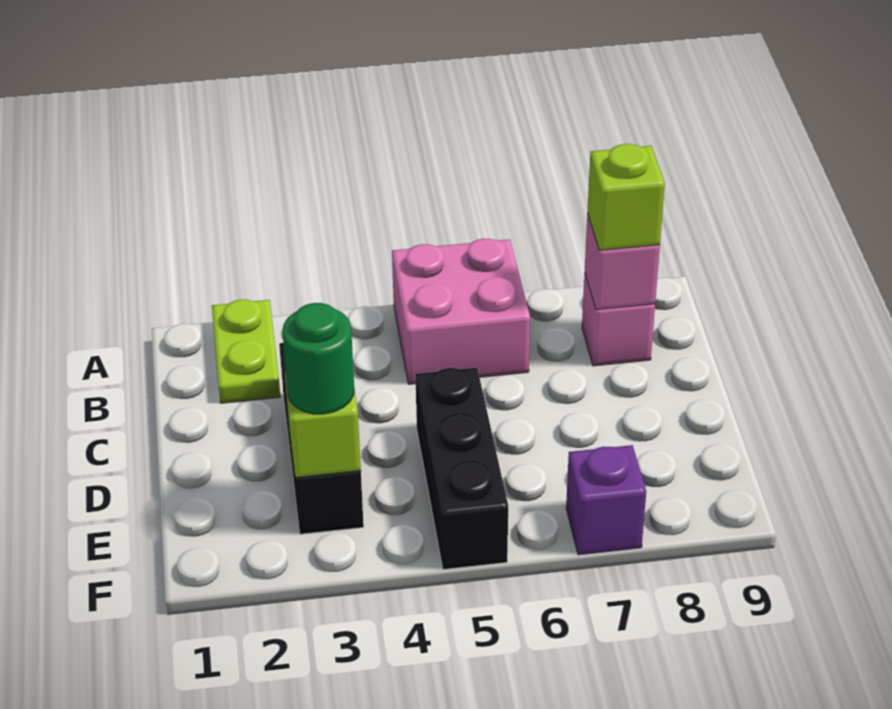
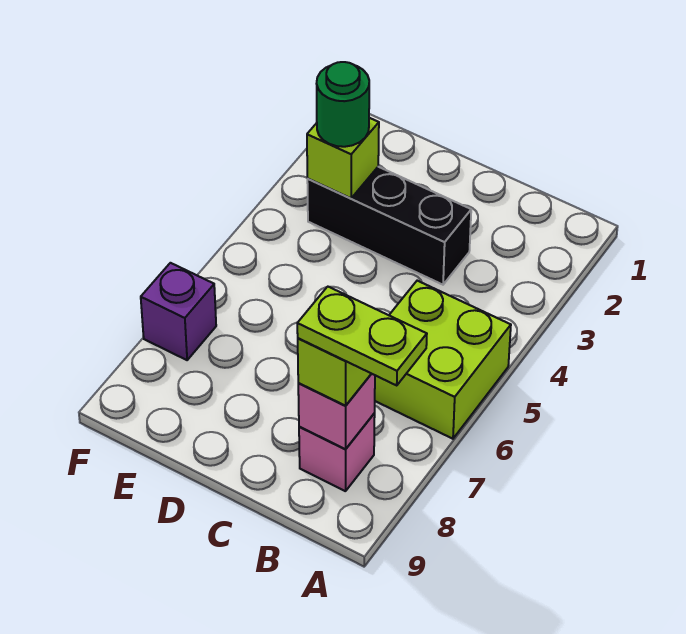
lime plate A2:B2 level 1 -> lime plate A8:B8 level 4
pink brick A5:B6 level 1 -> lime brick A5:B6 level 1
black brick D5:F5 level 1 -> none

